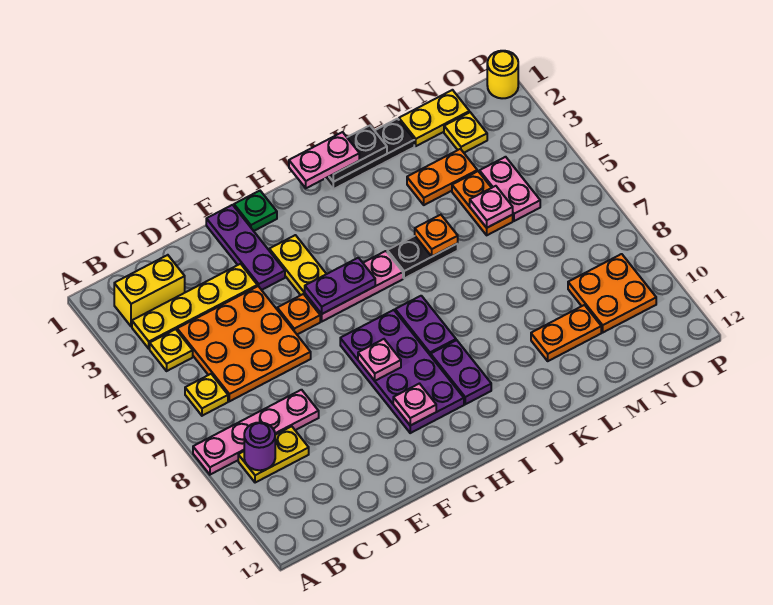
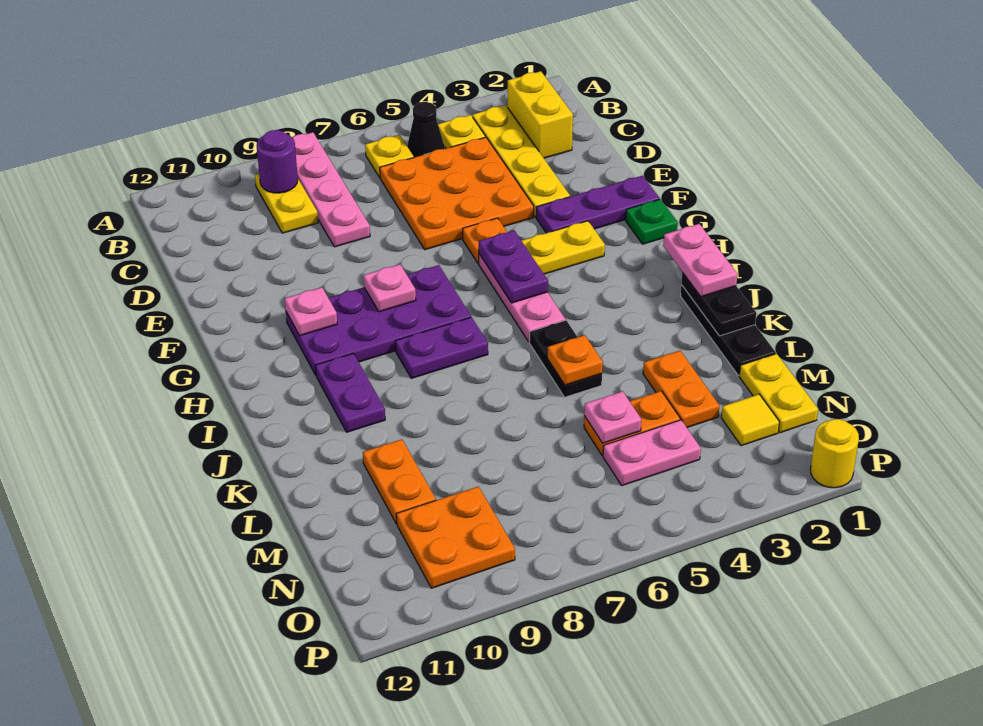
none -> black cone B5 level 1
purple plate I9:I10 level 1 -> purple plate I10:J10 level 1
yellow plate N2 level 1 -> yellow tile N2 level 1

